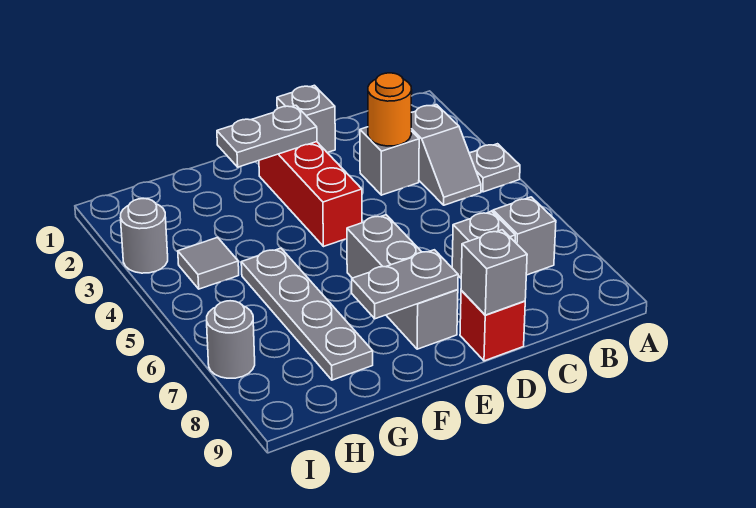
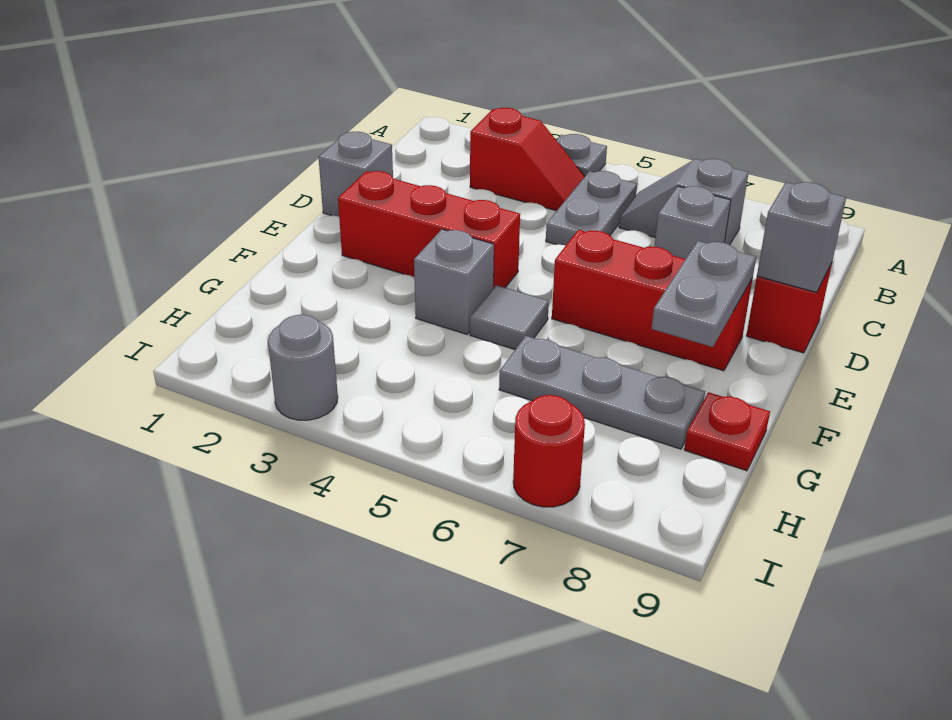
grey slope B3:B4 level 1 top 3 -> red slope B3:B4 level 1 top 3
grey brick C3 level 1 -> grey brick F4 level 1
orange round brick C3 level 2 -> none
grey plate E2:F2 level 2 -> grey plate B5:C5 level 1
grey brick E6:E8 level 1 -> red brick E6:E8 level 1
grey plate G5:G8 level 1 -> grey plate G6:G8 level 1
none -> red plate G9 level 1
grey tile H4 level 1 -> grey tile F5 level 1
grey round brick I7 level 1 -> red round brick I7 level 1

